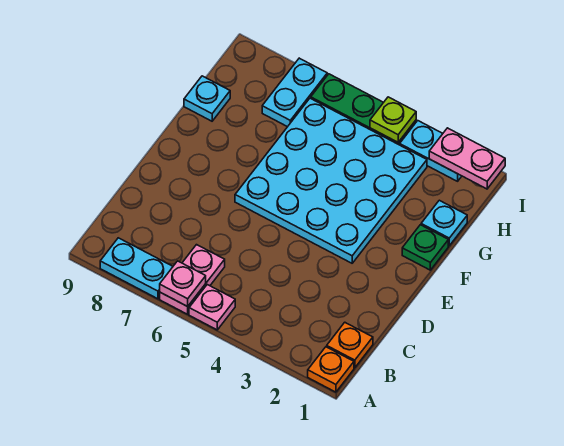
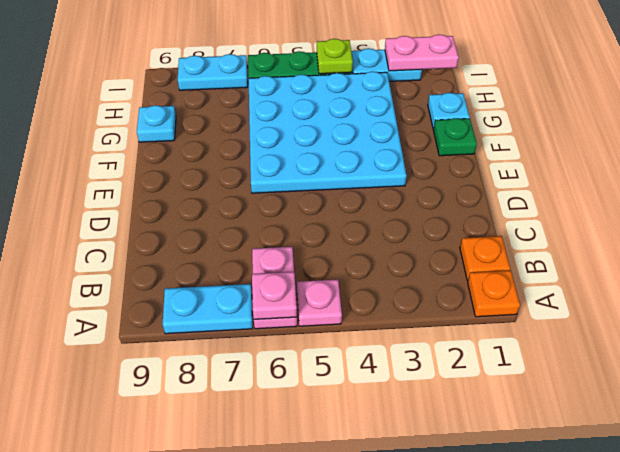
cyan plate H7:I7 level 1 -> cyan plate I7:I8 level 1

